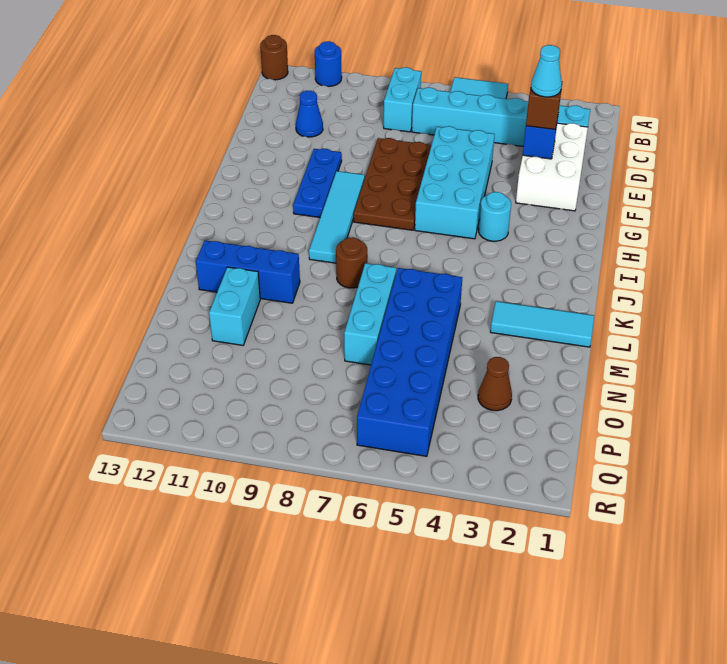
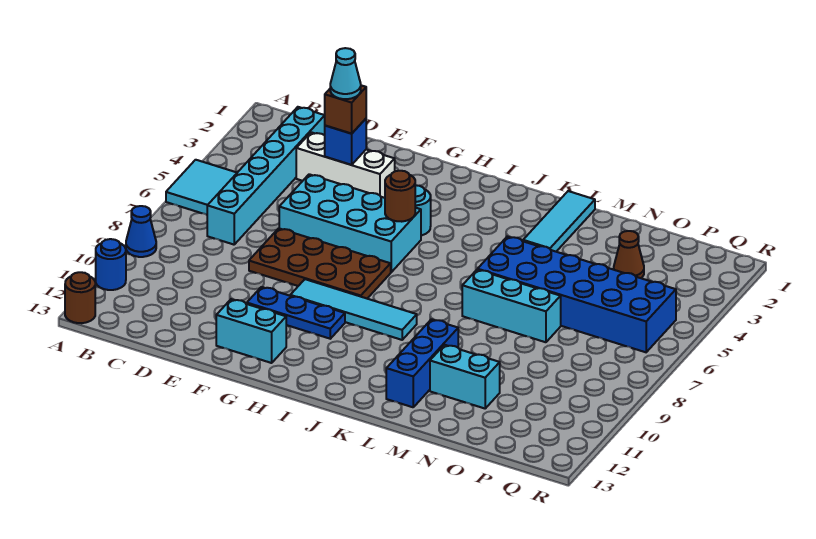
cyan brick B8:C8 level 1 -> cyan brick F12:G12 level 1
white brick D2:F3 level 1 -> white brick D3:F3 level 1
blue cone D11 level 1 -> blue cone A9 level 1
brown round brick K8 level 1 -> brown round brick H5 level 2

